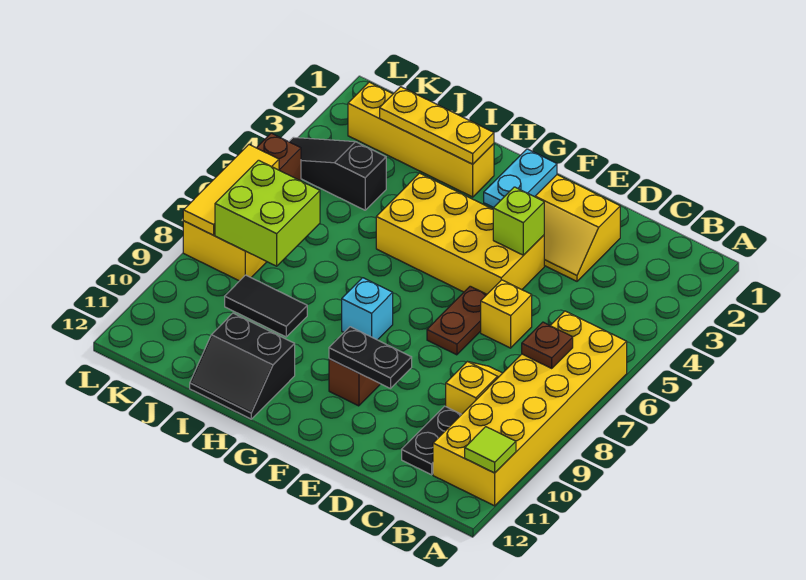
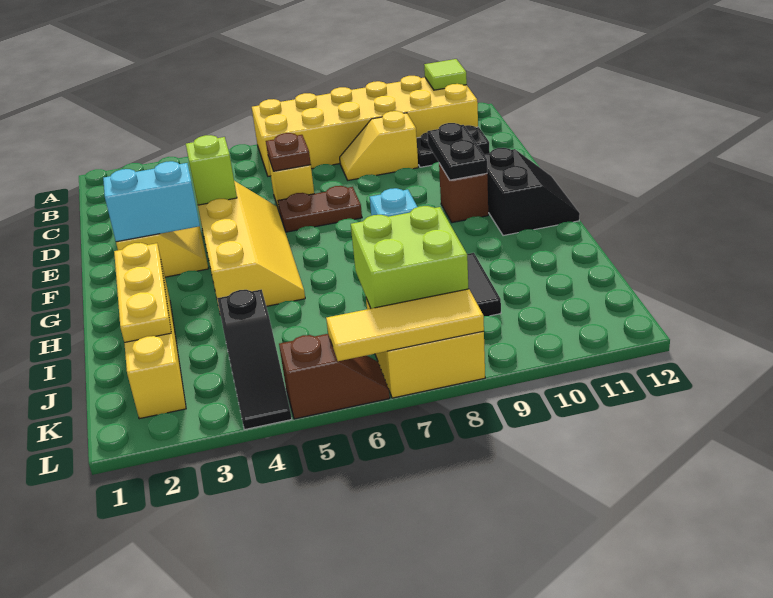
brown plate B7 level 2 -> brown plate D6 level 2
yellow brick E4:H5 level 1 -> yellow slope E4:H5 level 1 top 4
cyan plate F2:F3 level 2 -> cyan brick F2:F3 level 2
black slope H11:I12 level 1 top 11 -> black slope F11:G12 level 1 top 11

